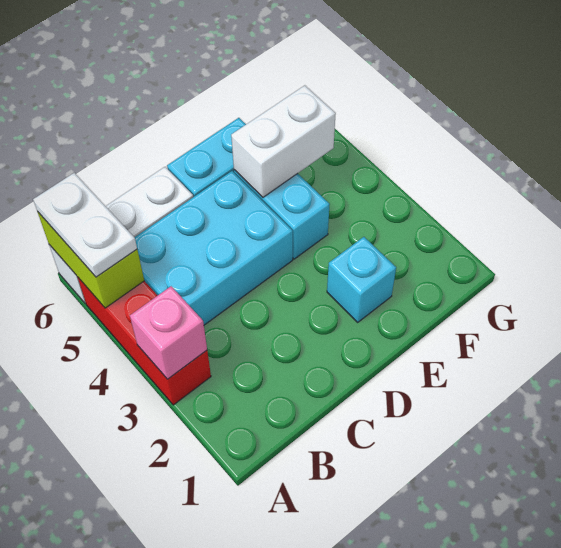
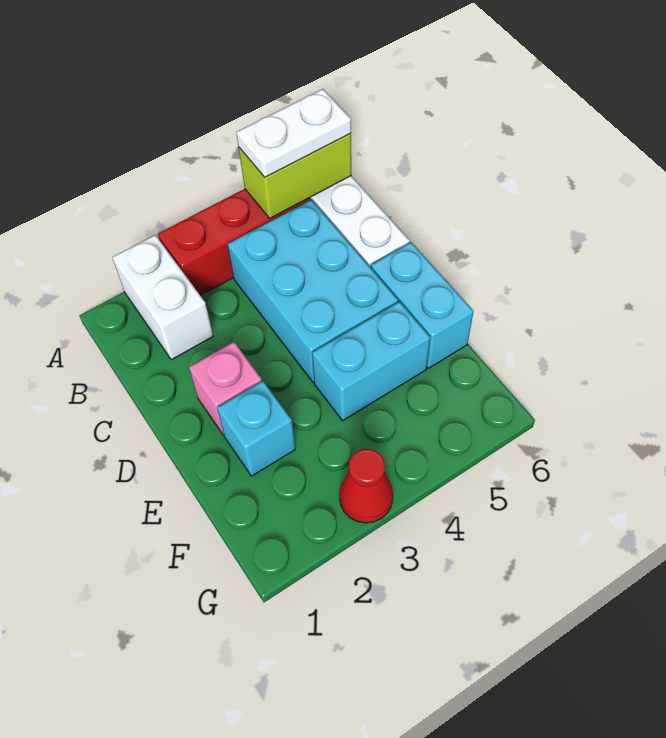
pink brick A3 level 2 -> pink brick D2 level 1
white brick E5:F5 level 2 -> white brick A2:B2 level 1
none -> red cone G3 level 1

